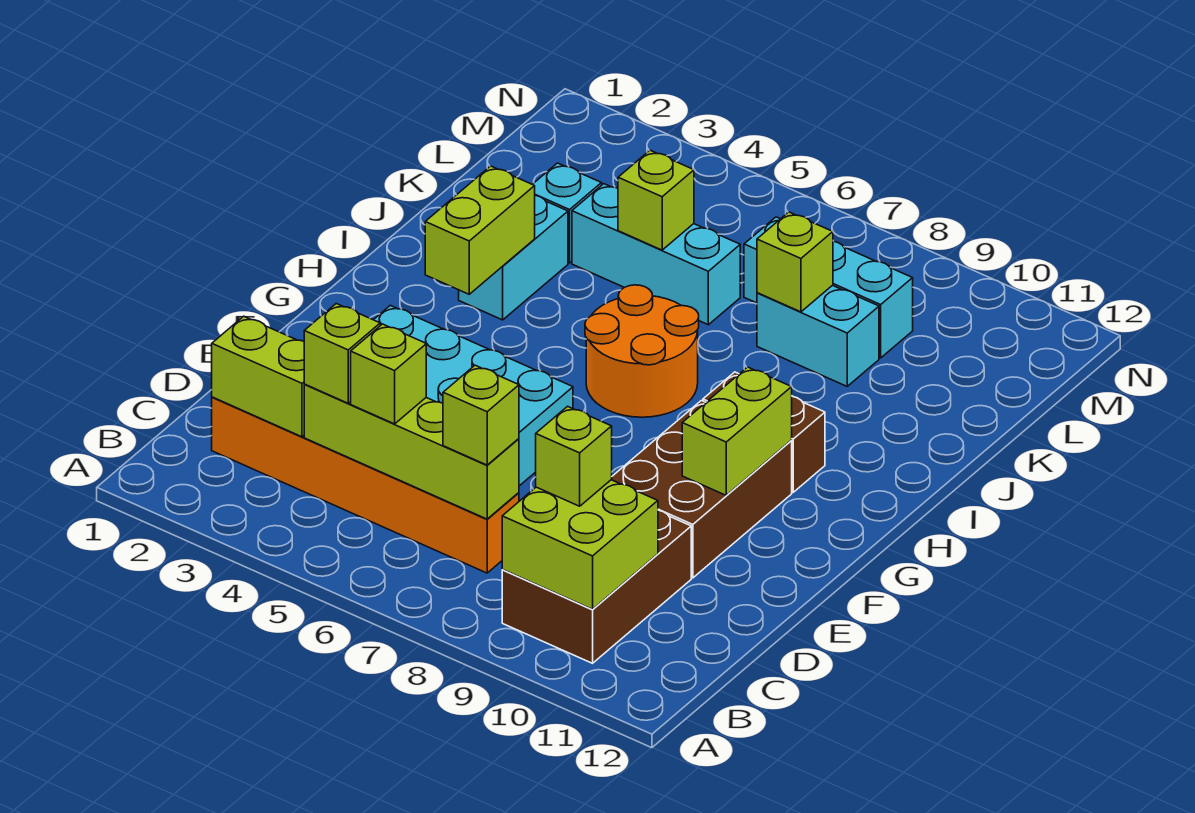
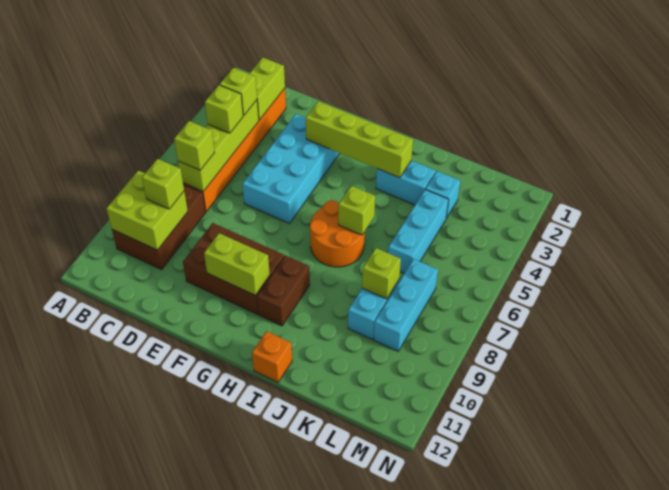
brown brick B9:D10 level 1 -> brown brick B8:C10 level 1
lime brick H3:I3 level 2 -> lime brick F3:I3 level 2
none -> orange brick I12 level 1
lime brick K5 level 2 -> lime brick I6 level 2

